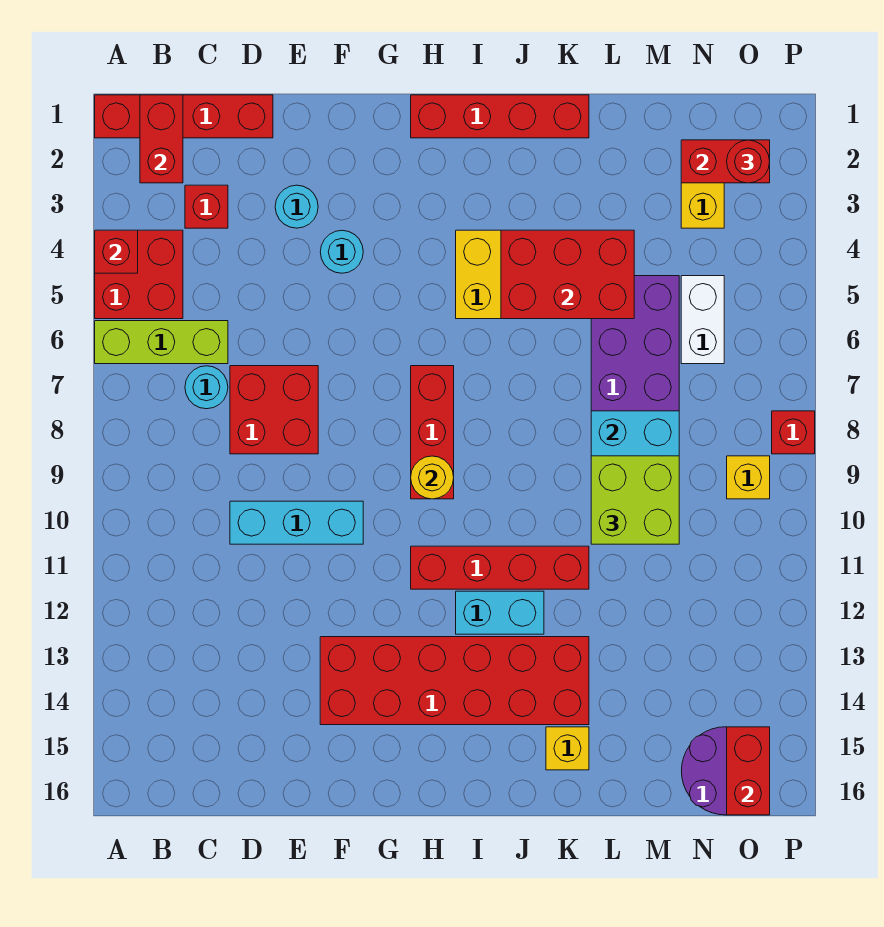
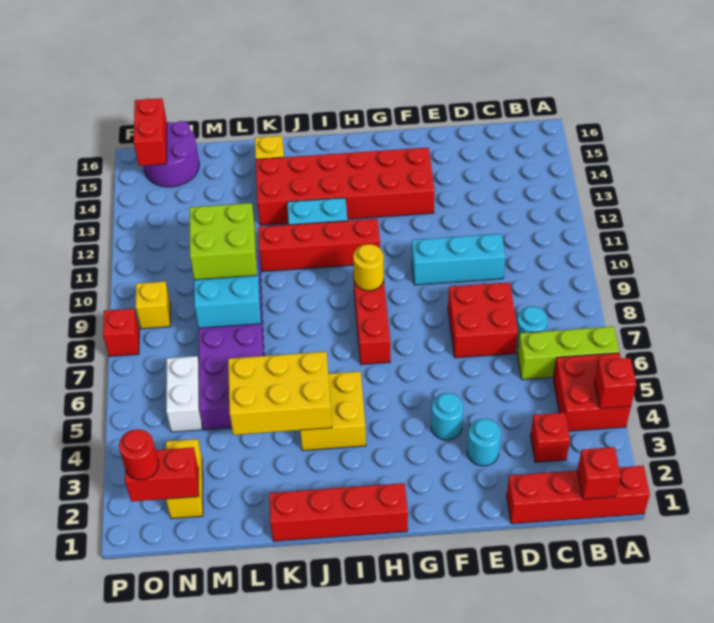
red brick B1:B2 level 2 -> red brick B1 level 2
red brick J4:L5 level 2 -> yellow brick J4:L5 level 2

